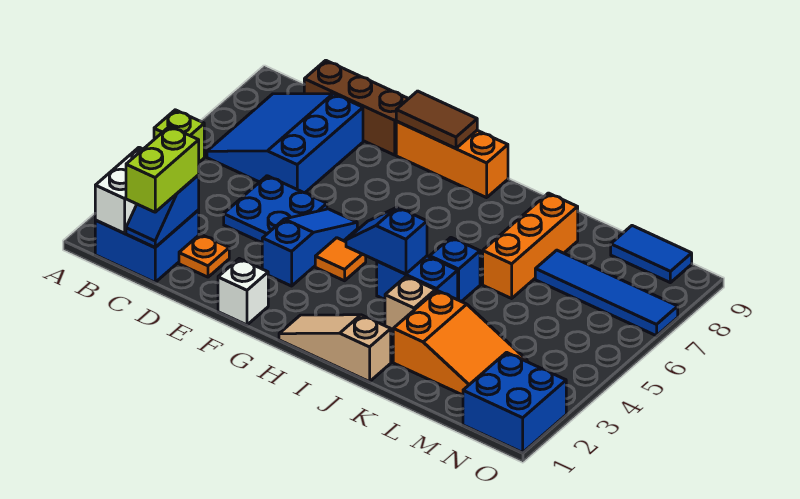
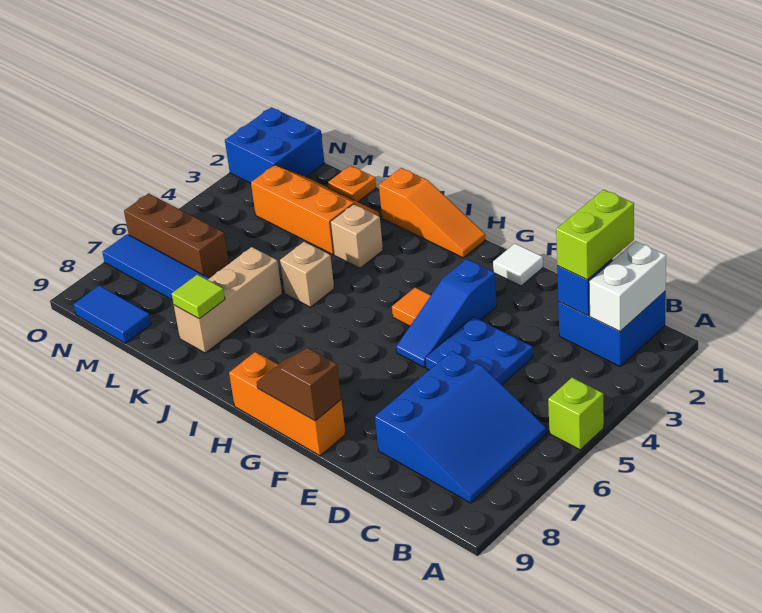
brown brick C9:E9 level 1 -> brown brick M6:O6 level 1
orange plate D2 level 1 -> orange plate L1 level 1
white brick F1 level 1 -> white tile F1 level 1
brown tile F9:G9 level 2 -> brown slope F9:G9 level 2 top F
tan slope H1:J1 level 1 top J -> orange slope H1:J1 level 1 top J
blue slope H4:I4 level 2 top I -> none
blue brick I4:J4 level 1 -> none
blue brick J5 level 1 -> tan brick J5 level 1
orange slope K2:M3 level 1 top K -> orange slope K2:M3 level 1 top 3
orange brick K6:K8 level 1 -> tan brick K6:K8 level 1
none -> lime tile K8 level 2

